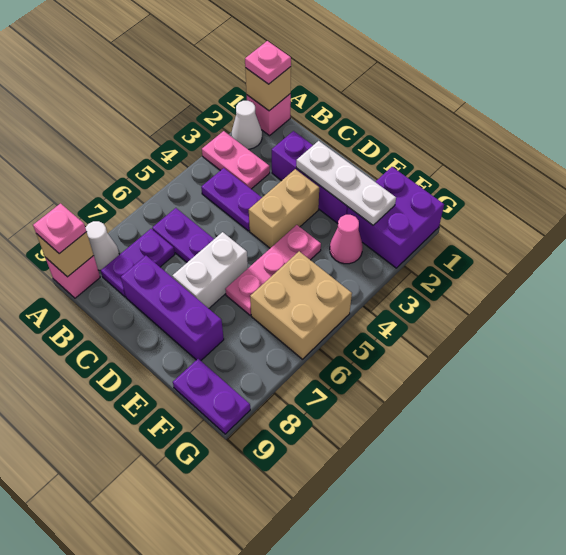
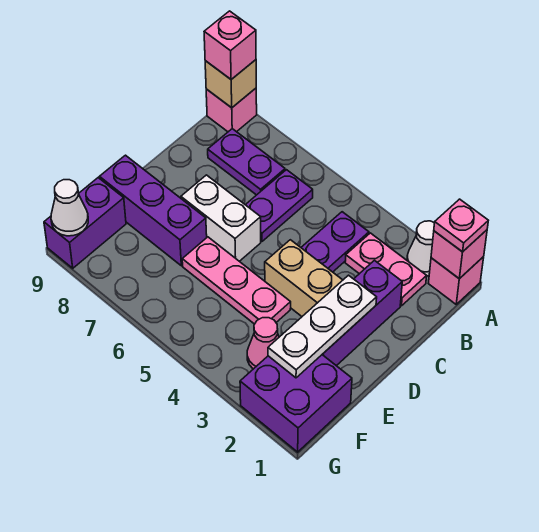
tan brick A1 level 2 -> pink brick A1 level 2
pink plate A3:B3 level 1 -> pink plate B2:B3 level 1
white cone A8 level 1 -> white cone G9 level 2
pink plate A9 level 3 -> pink brick A9 level 3
purple brick C8:E8 level 1 -> purple brick E7:E9 level 1
tan brick F5:G6 level 1 -> none
purple plate F9:G9 level 1 -> purple brick F9:G9 level 1

